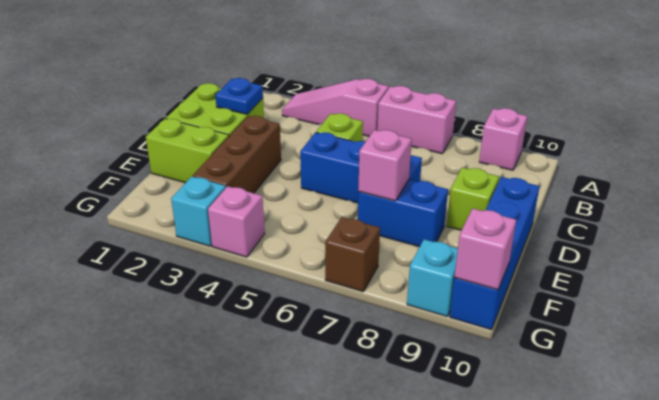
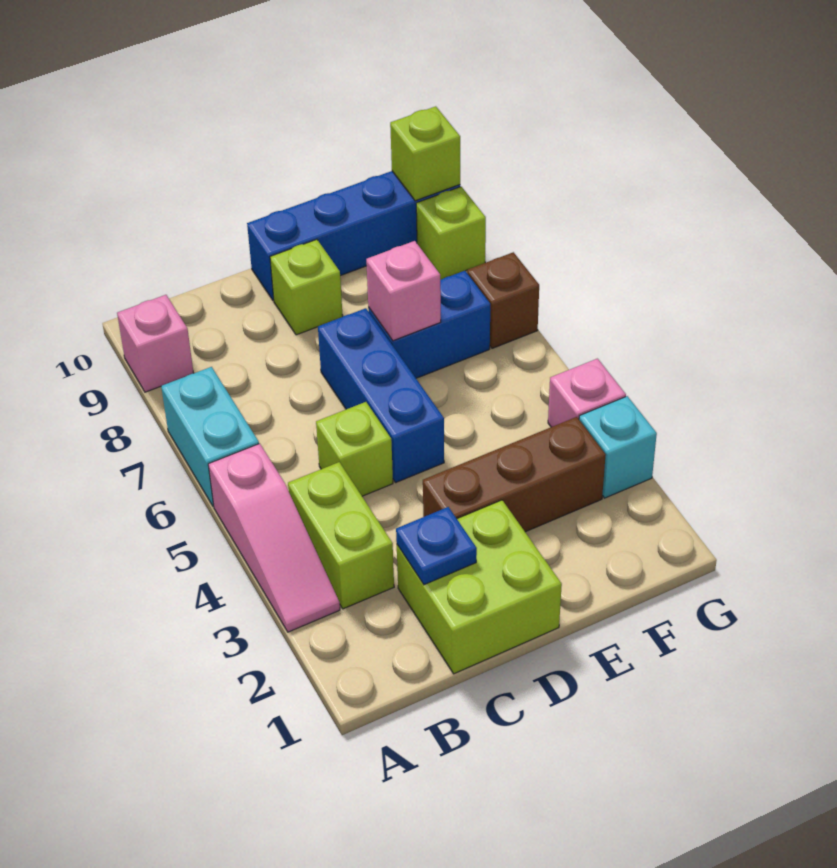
pink brick A6:A7 level 1 -> cyan brick A6:A7 level 1
lime brick E1:E2 level 1 -> lime brick B3:B4 level 1
blue brick E7:E8 level 1 -> blue brick E7:F7 level 1
cyan brick G9 level 1 -> lime brick G9 level 1
pink brick G10 level 2 -> lime brick G10 level 2

